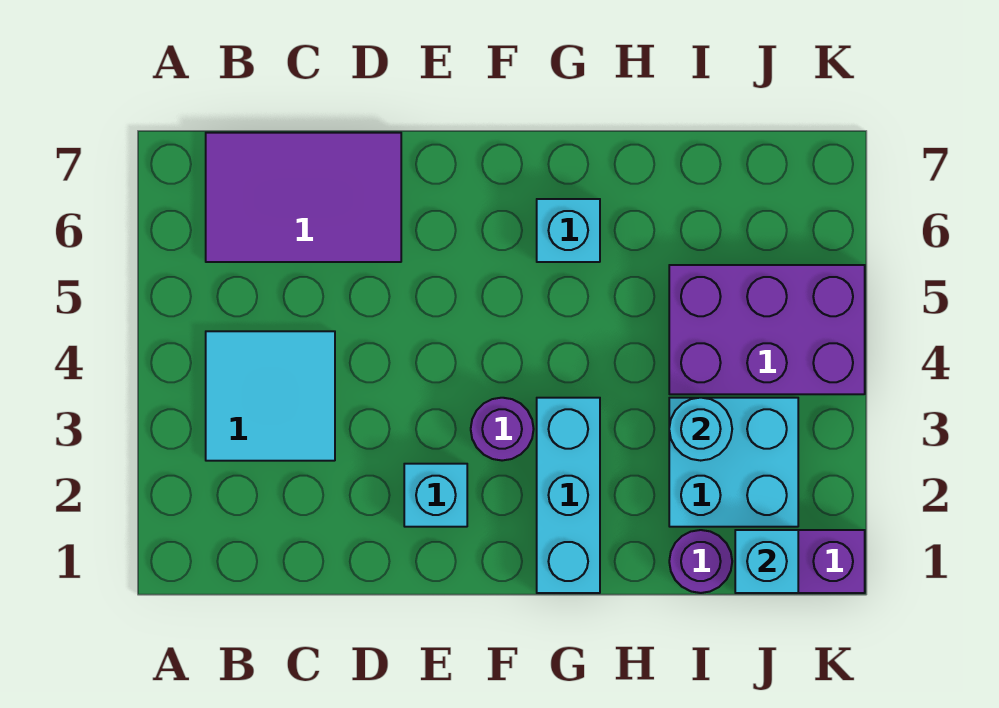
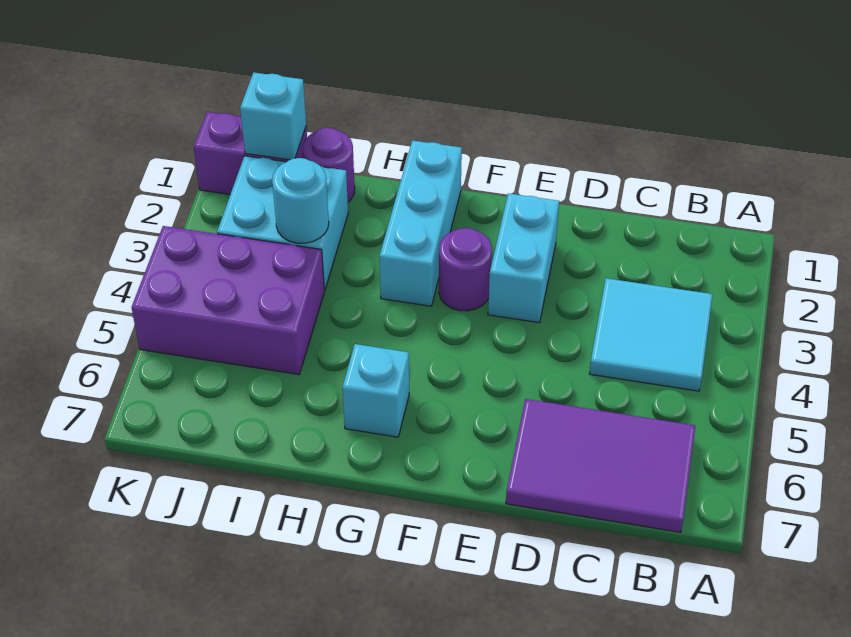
cyan brick E2 level 1 -> cyan brick E2:E3 level 1

